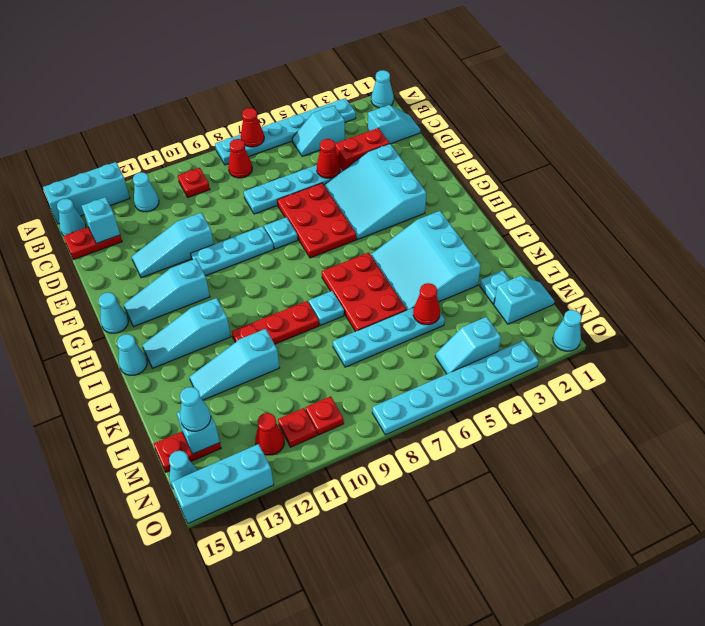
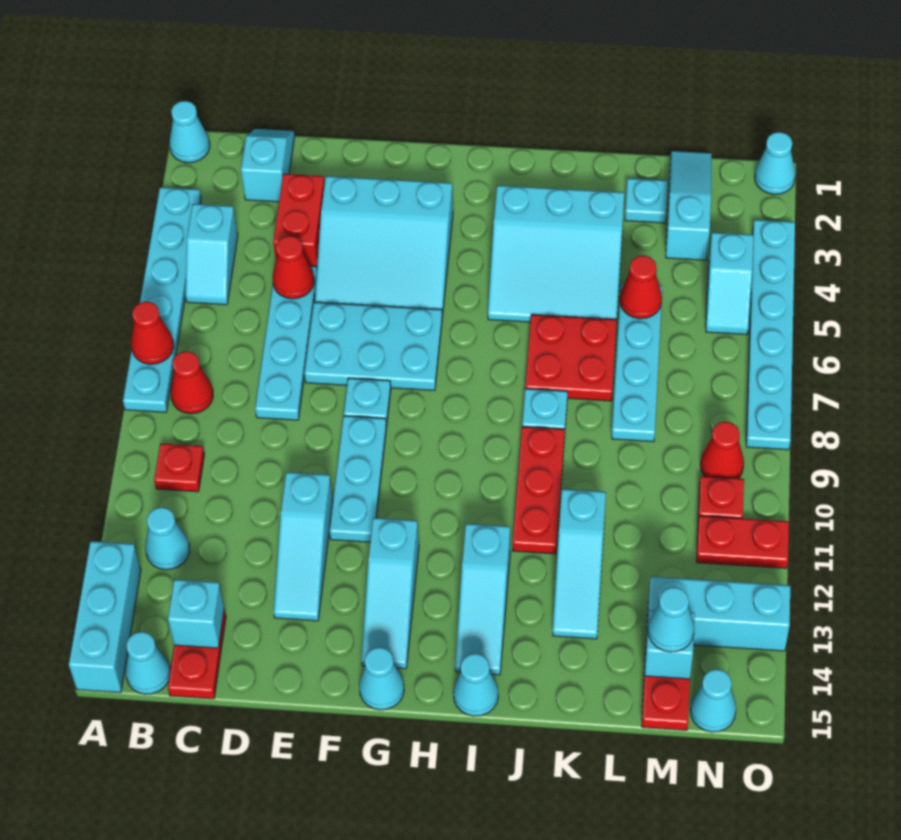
red plate E6:G7 level 1 -> cyan plate E6:G7 level 1
red plate I6:K7 level 1 -> red plate J6:K7 level 1
cyan slope M1:M2 level 1 top 2 -> cyan slope M1:M3 level 1 top 3
red plate N11 level 1 -> red plate N11:O11 level 1
red cone N12 level 1 -> red cone N9 level 1
cyan brick O13:O15 level 1 -> cyan brick M13:O13 level 1

